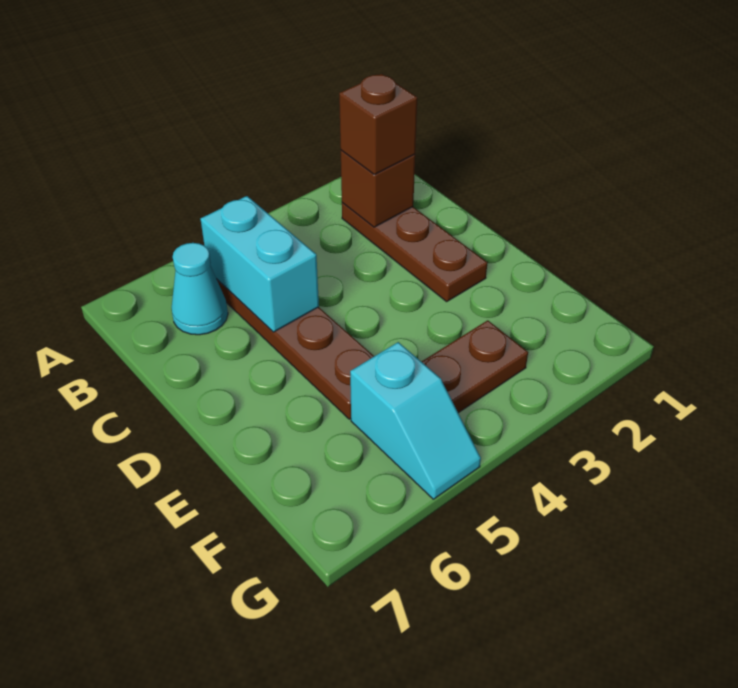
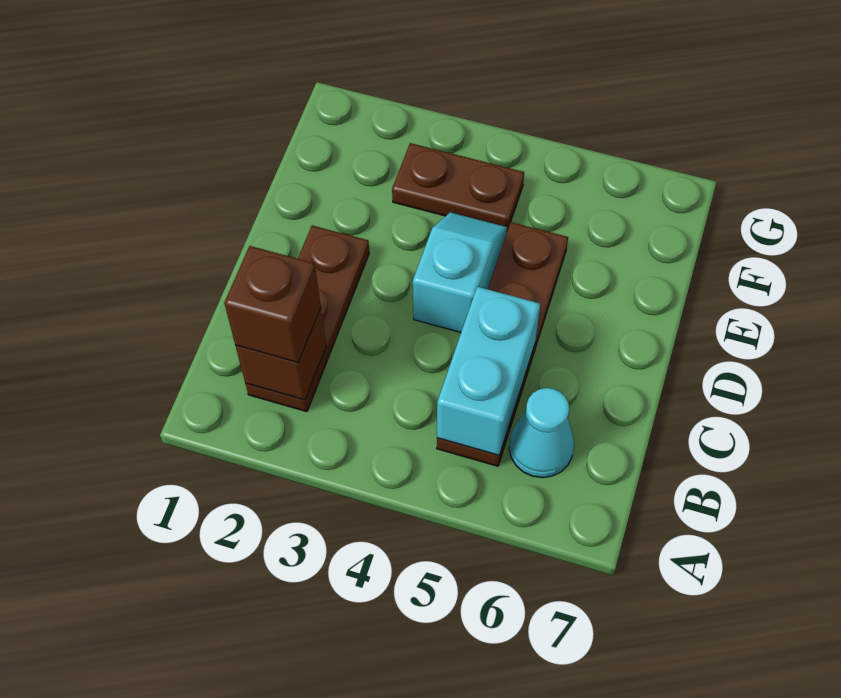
cyan slope F5:G5 level 1 top F -> cyan slope D4:E4 level 1 top D

